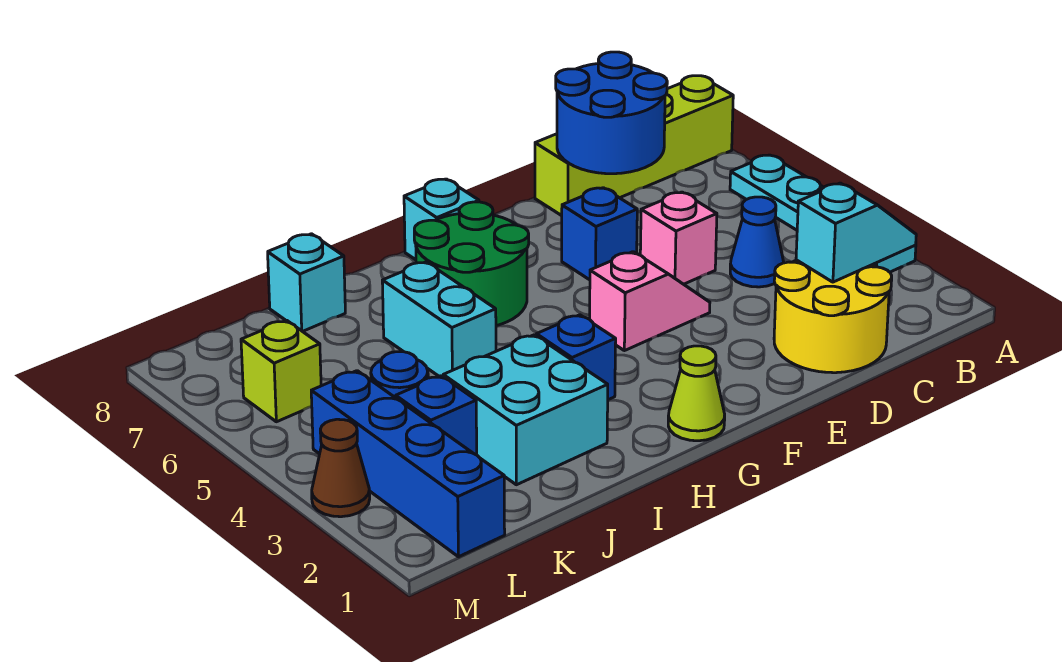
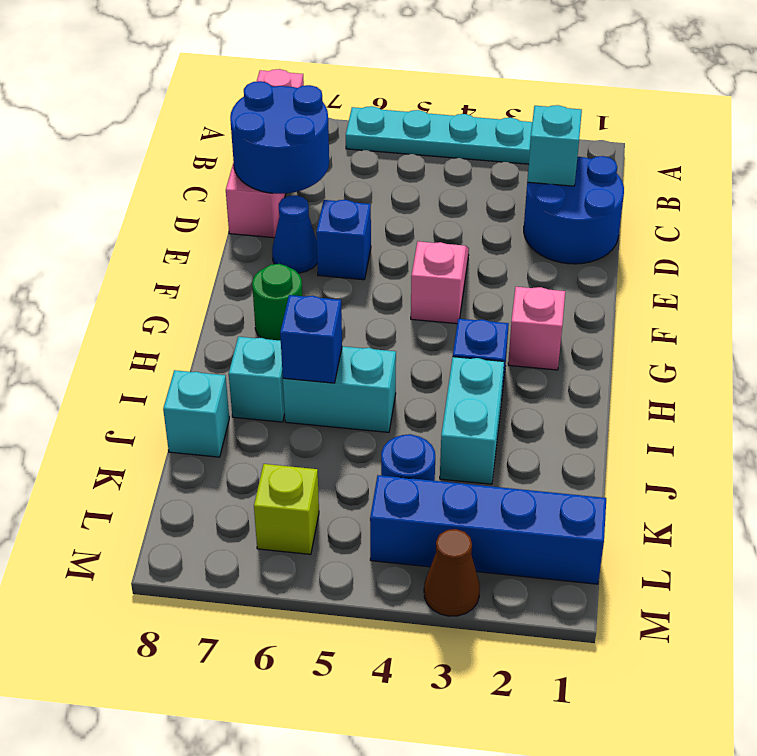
lime brick A8:D8 level 1 -> pink brick A8:D8 level 1
yellow round brick C1:D2 level 1 -> blue round brick C1:D2 level 1
blue cone C4 level 1 -> blue cone E7 level 1
pink brick D5 level 1 -> pink brick G2 level 1
lime cone G1 level 1 -> none
green round brick G6:H7 level 1 -> green round brick G7 level 1
cyan brick G8 level 1 -> cyan brick I7 level 1
cyan brick I2:J3 level 1 -> cyan brick I3:J3 level 1
blue brick K3 level 1 -> blue brick I6 level 2

